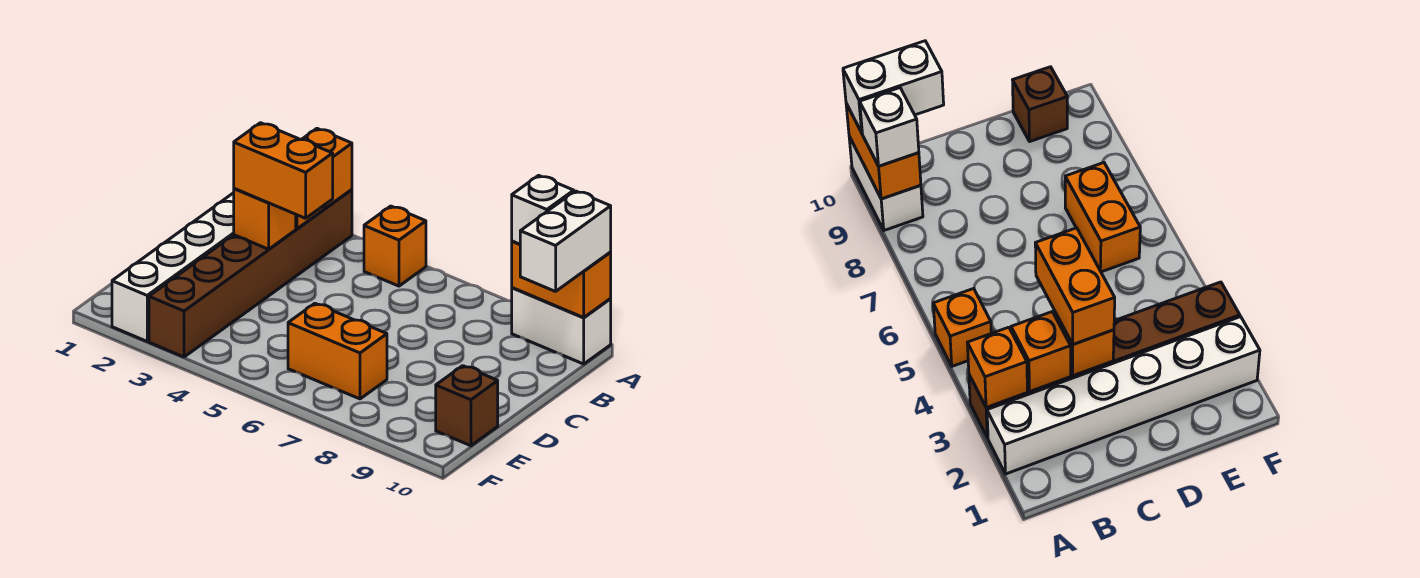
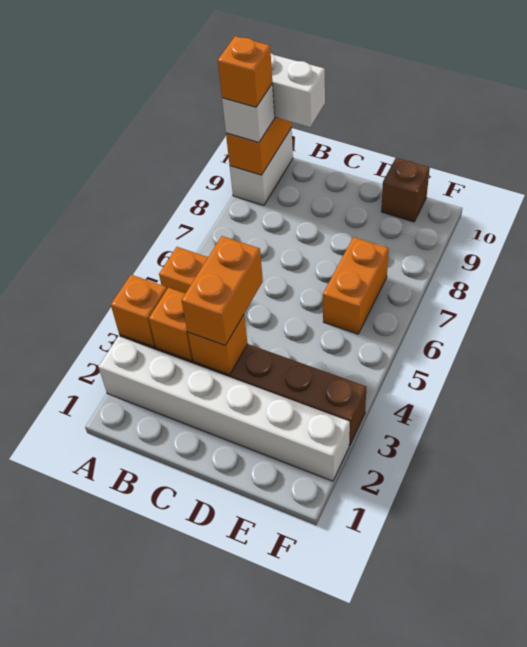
none -> orange brick A9 level 4

